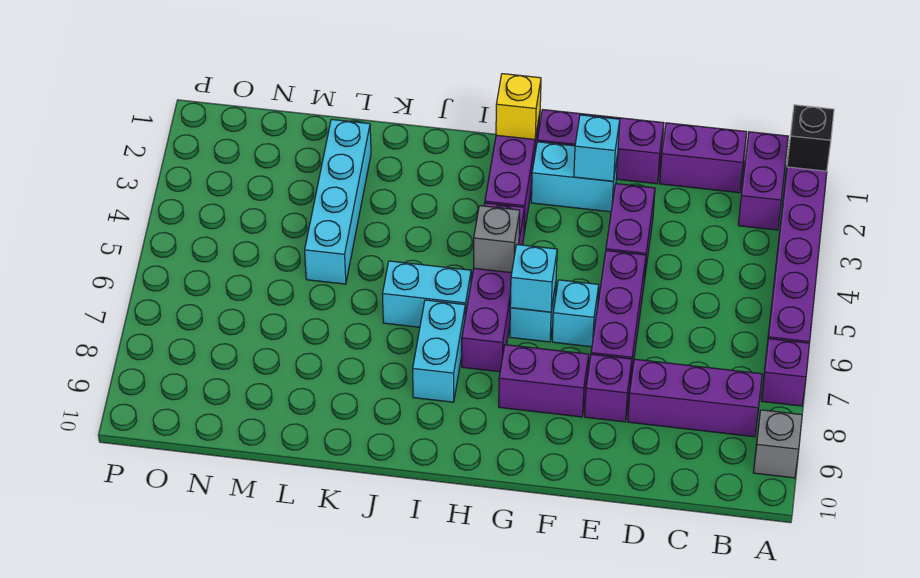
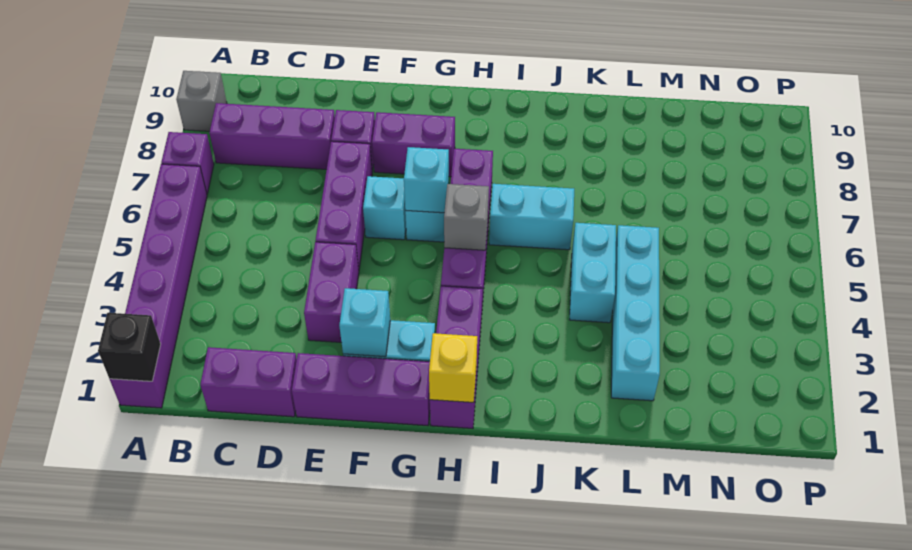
purple brick B1:B2 level 1 -> none
cyan brick I7:I8 level 1 -> cyan brick K4:K5 level 1

